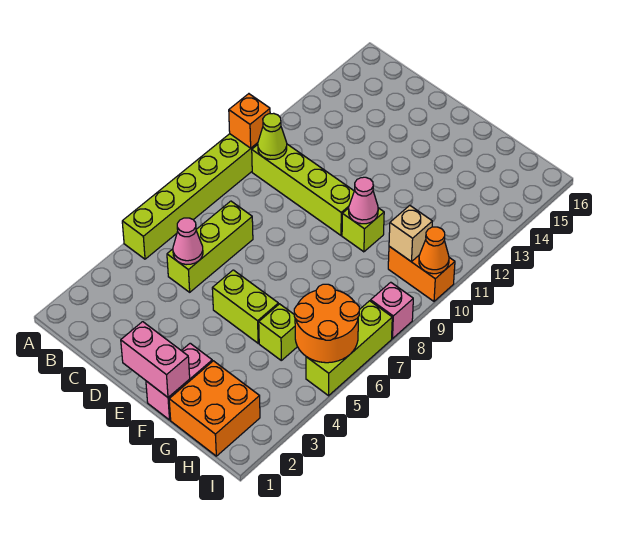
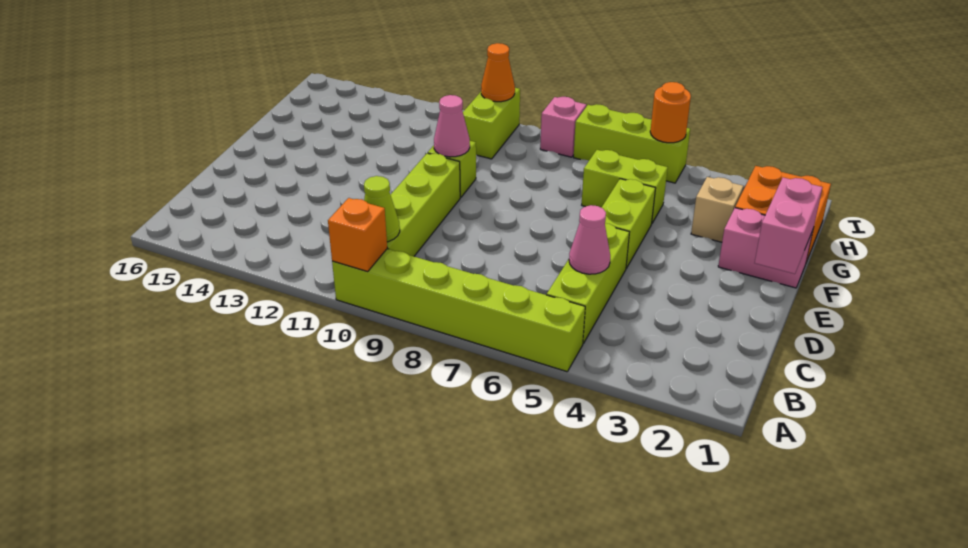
lime brick C5:C7 level 1 -> lime brick B5:D5 level 1
lime brick G5 level 1 -> lime brick G5:G6 level 1
orange round brick H5:I6 level 2 -> orange round brick I5 level 2
orange brick H10:I10 level 1 -> lime brick H10:I10 level 1
tan brick H10 level 2 -> tan brick G3 level 1

